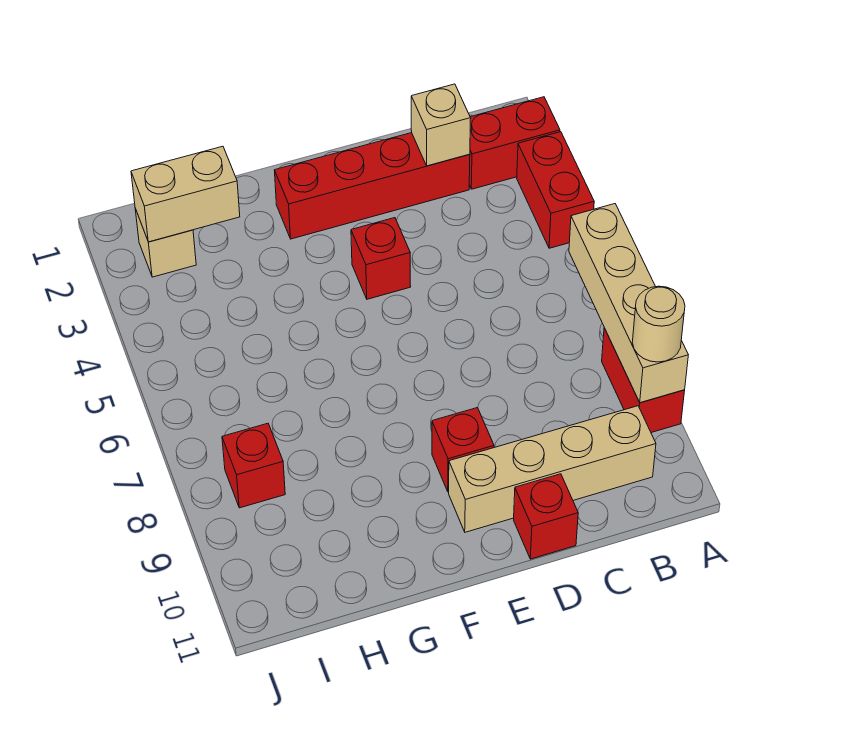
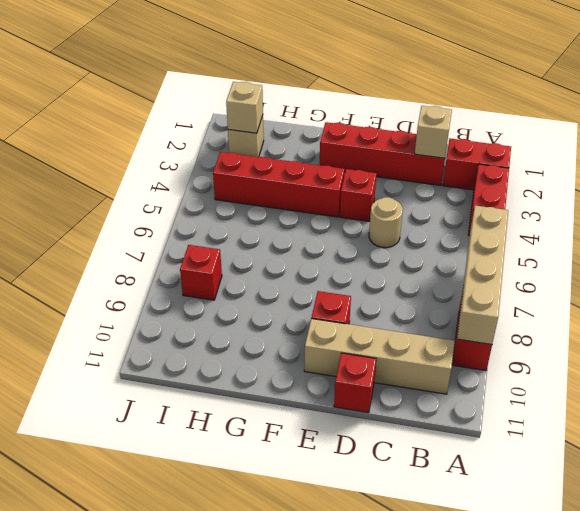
tan round brick A9 level 3 -> tan round brick D5 level 1
none -> red brick F4:I4 level 1
tan brick H2:I2 level 2 -> tan brick I2 level 2

